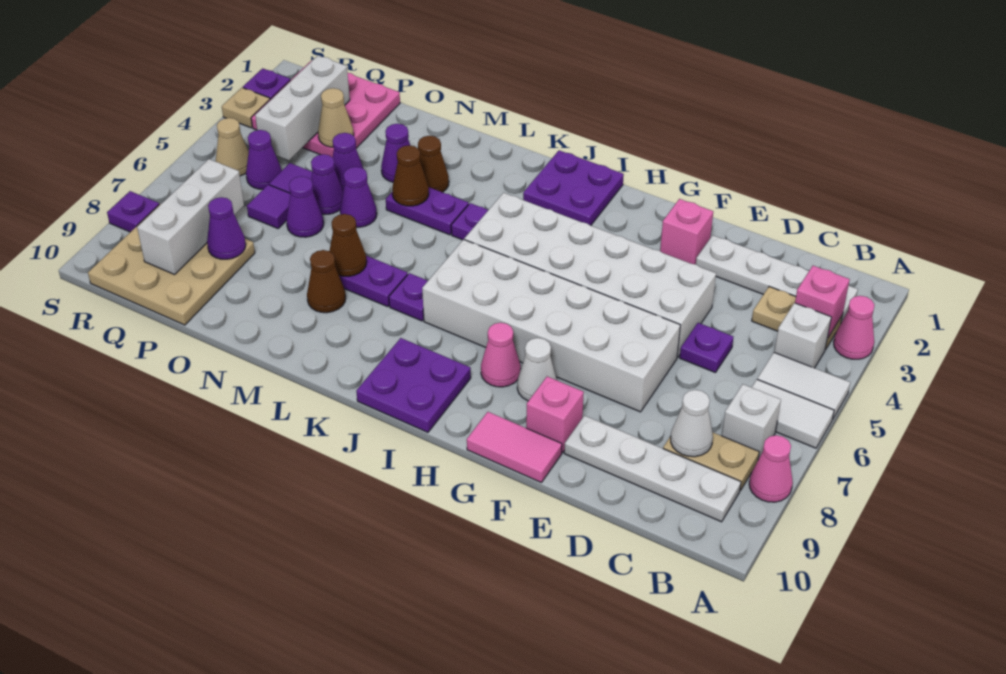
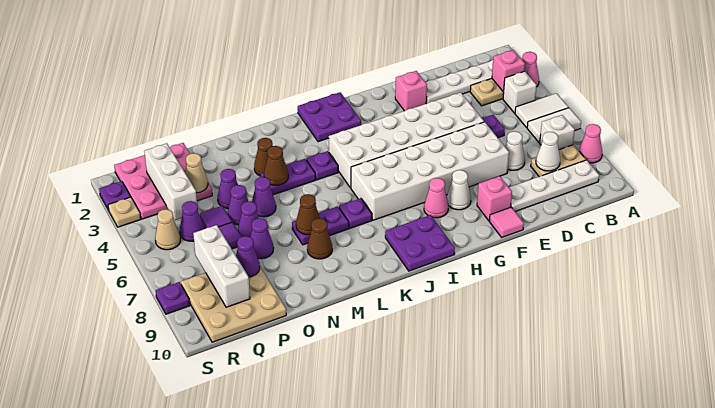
none -> white cone D7 level 1
pink tile F10:G10 level 1 -> pink tile F10 level 1
purple cone N3 level 1 -> purple cone O7 level 1

